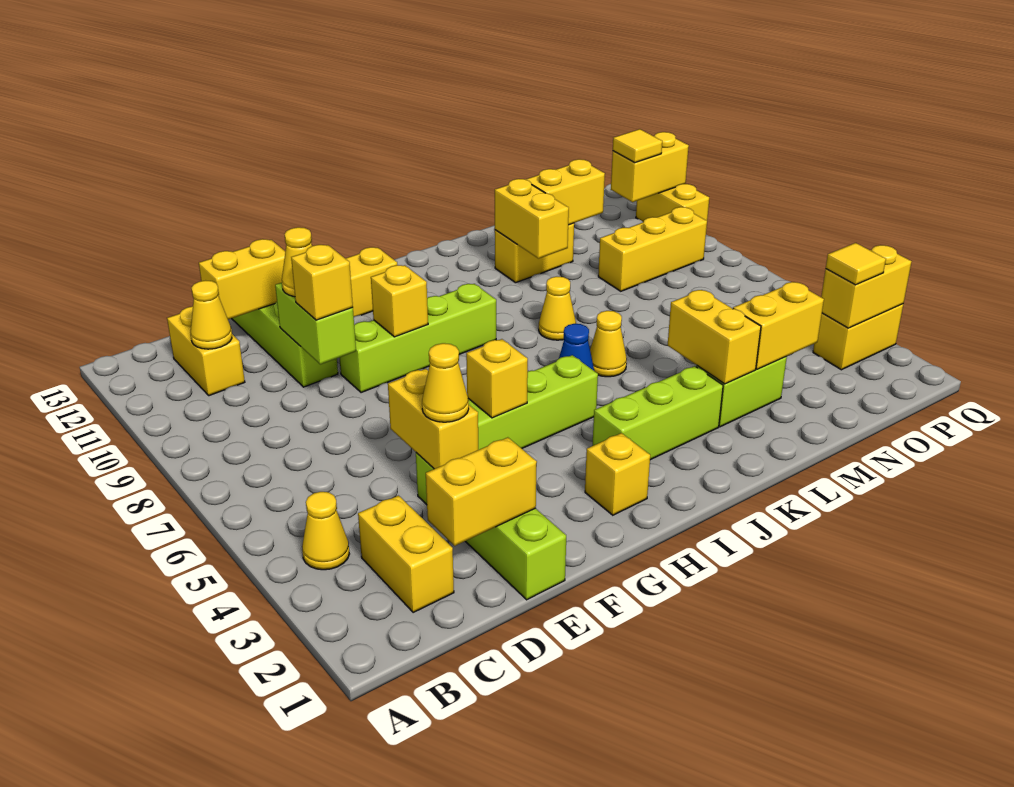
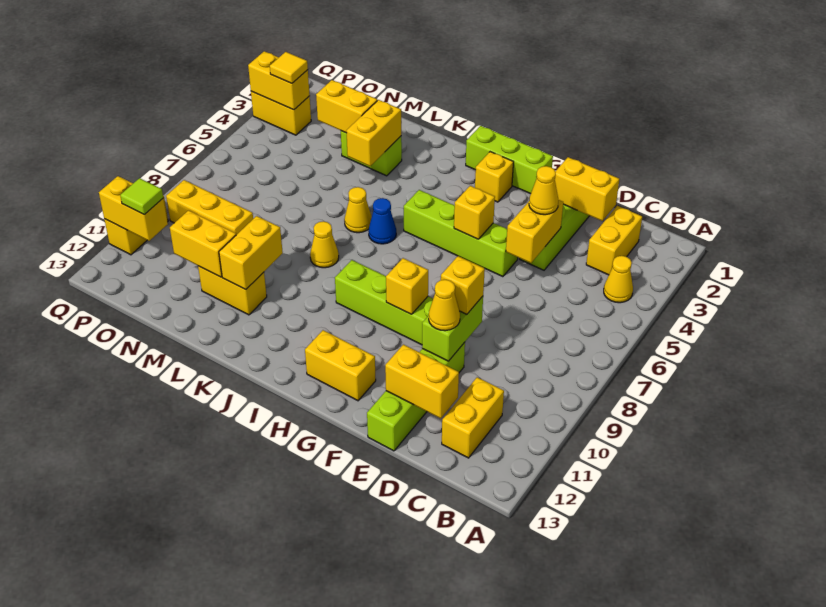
yellow cone C11 level 2 -> none
lime brick I3:K3 level 1 -> lime brick G1:I1 level 1
yellow tile P11 level 3 -> lime tile P11 level 3

